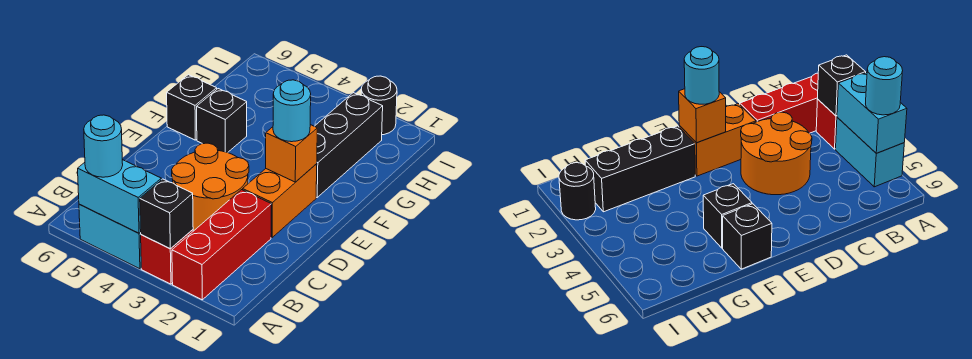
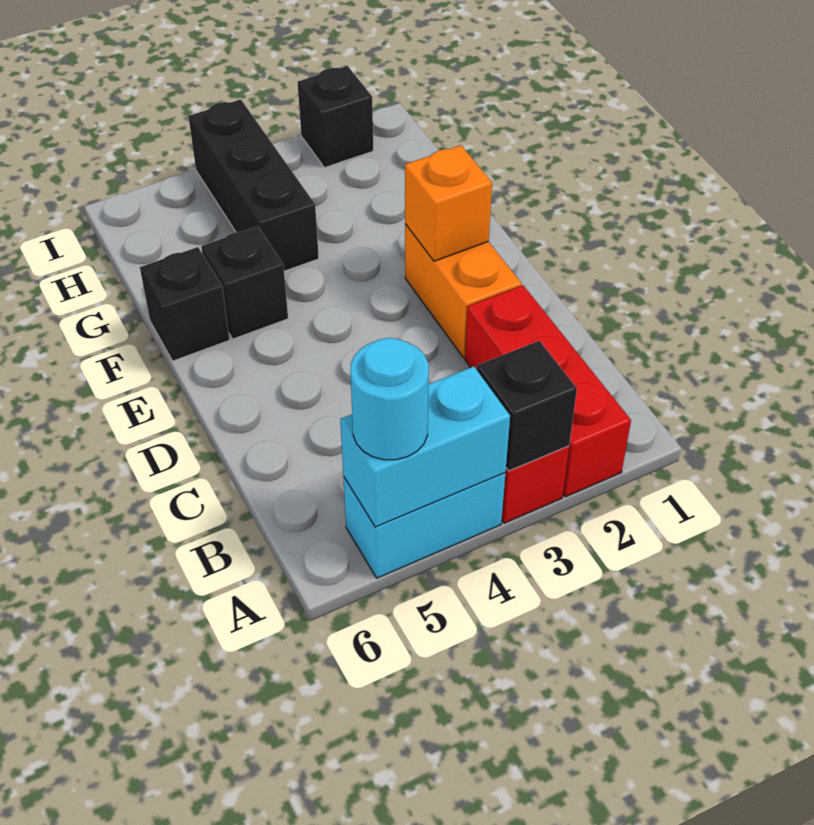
orange round brick C3:D4 level 1 -> none
cyan round brick E2 level 3 -> none
black brick F2:H2 level 1 -> black brick G4:I4 level 1
black round brick I2 level 1 -> black brick I2 level 1

